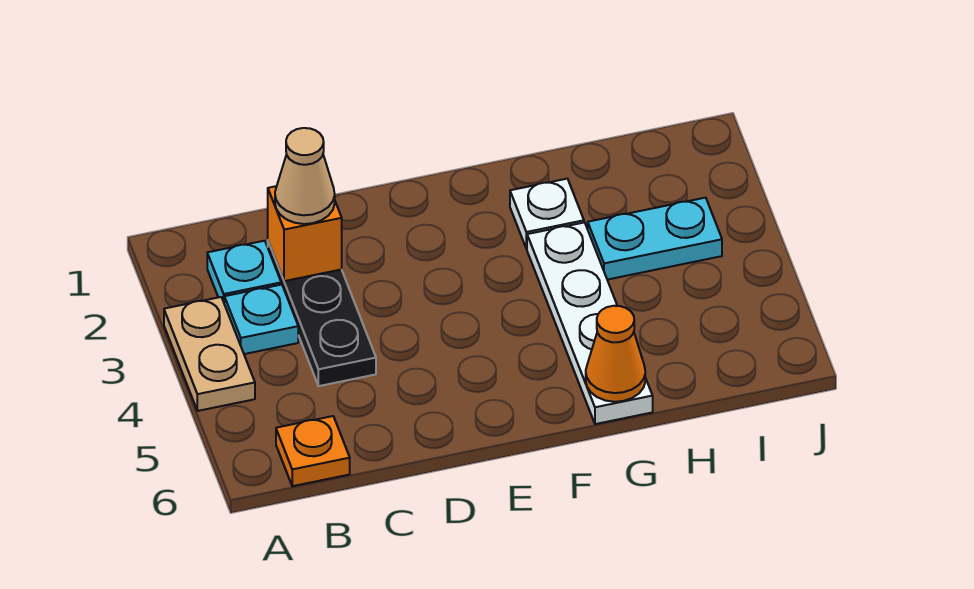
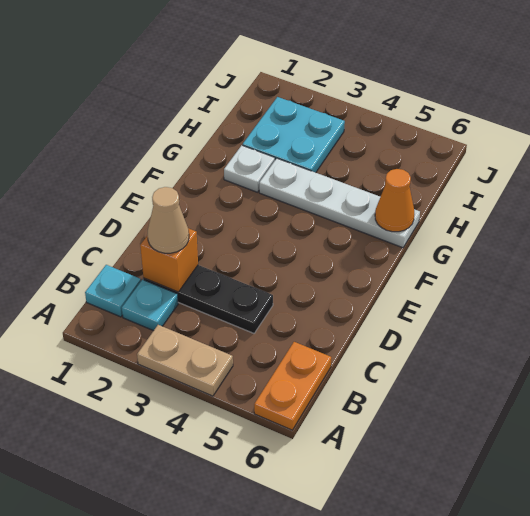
cyan plate B3 level 1 -> cyan plate B1 level 1
orange plate B6 level 1 -> orange plate A6:B6 level 1
cyan plate H3:I3 level 1 -> cyan plate H2:I3 level 1

